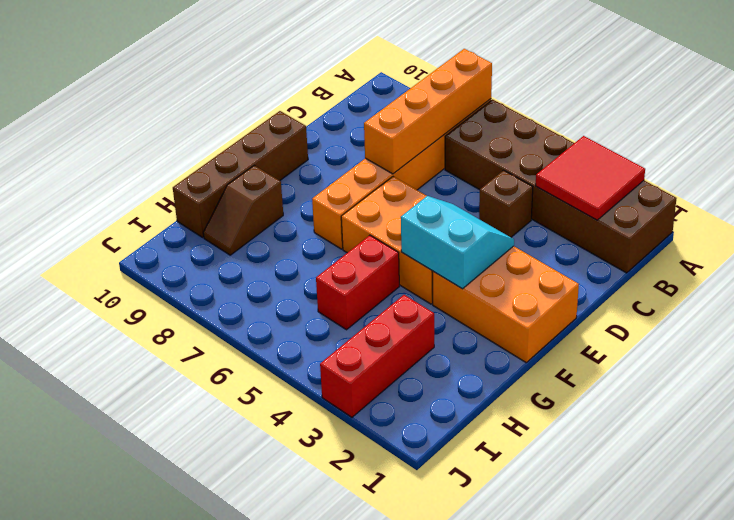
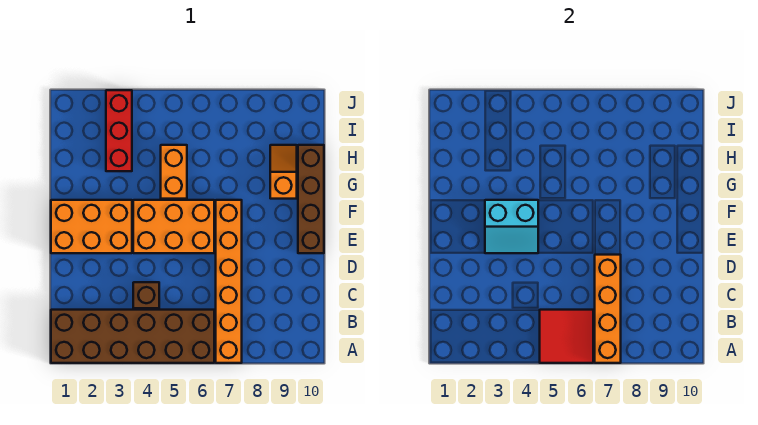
red tile A2:B3 level 2 -> red tile A5:B6 level 2
red brick G5:H5 level 1 -> orange brick G5:H5 level 1
brown slope G9:H9 level 1 top G -> orange slope G9:H9 level 1 top G

